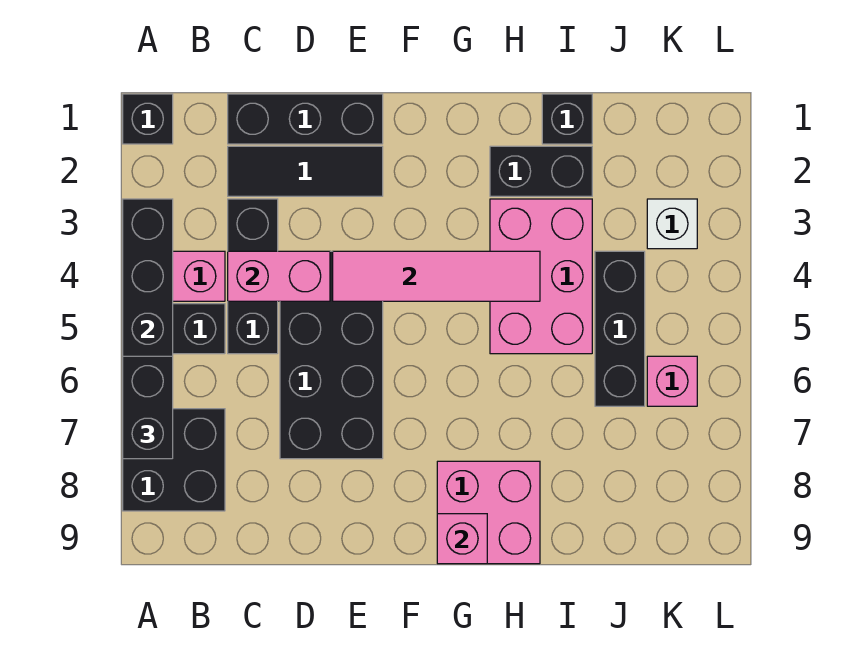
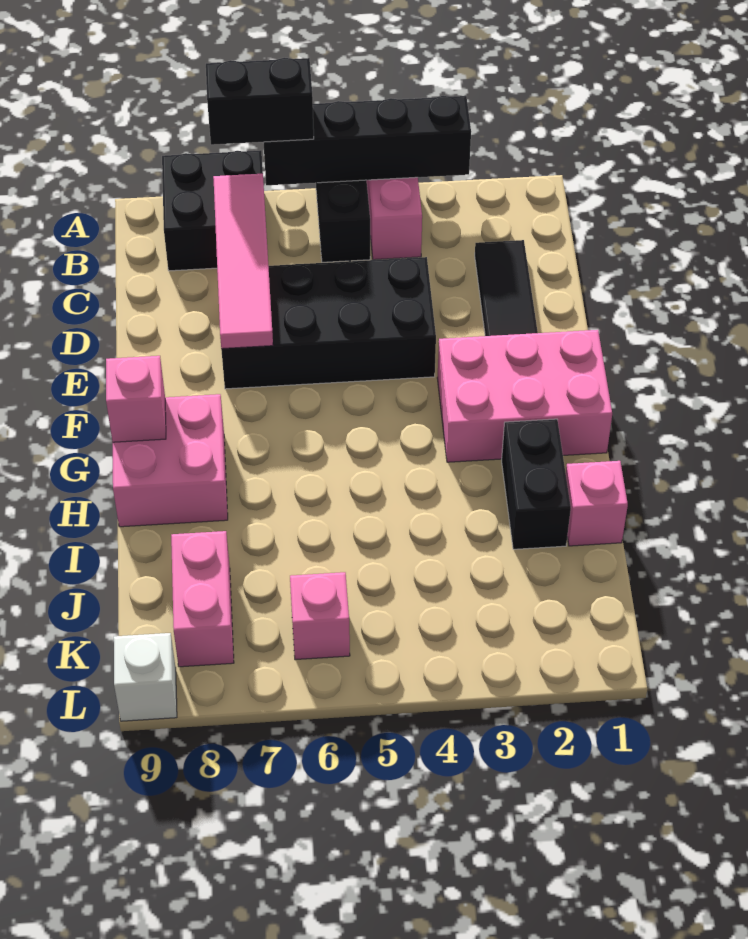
black brick A1 level 1 -> none
black brick C1:E1 level 1 -> none
black brick C3:C5 level 1 -> none
pink brick C4:D4 level 2 -> pink brick J8:K8 level 1
pink tile E4:H4 level 2 -> pink tile B7:E7 level 2
pink brick H3:I5 level 1 -> pink brick F1:G3 level 1
black brick I1 level 1 -> pink brick I1 level 1
black brick J4:J6 level 1 -> none
white brick K3 level 1 -> white brick L9 level 1

